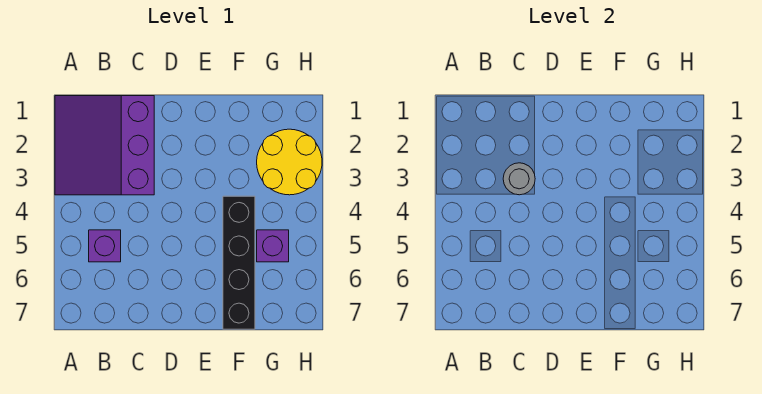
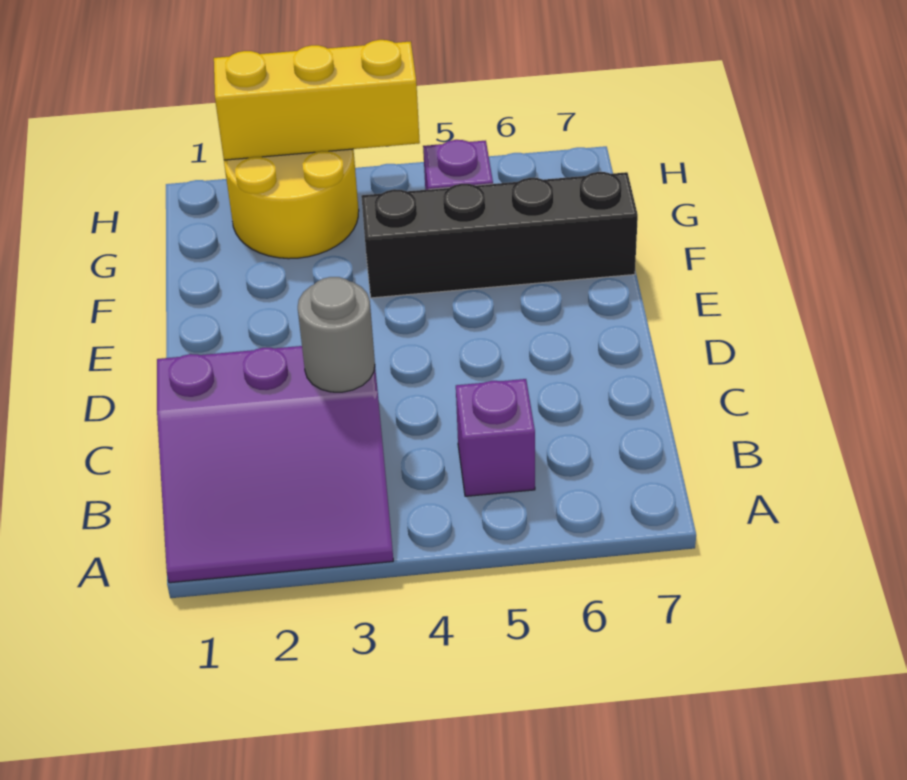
none -> yellow brick H2:H4 level 2

